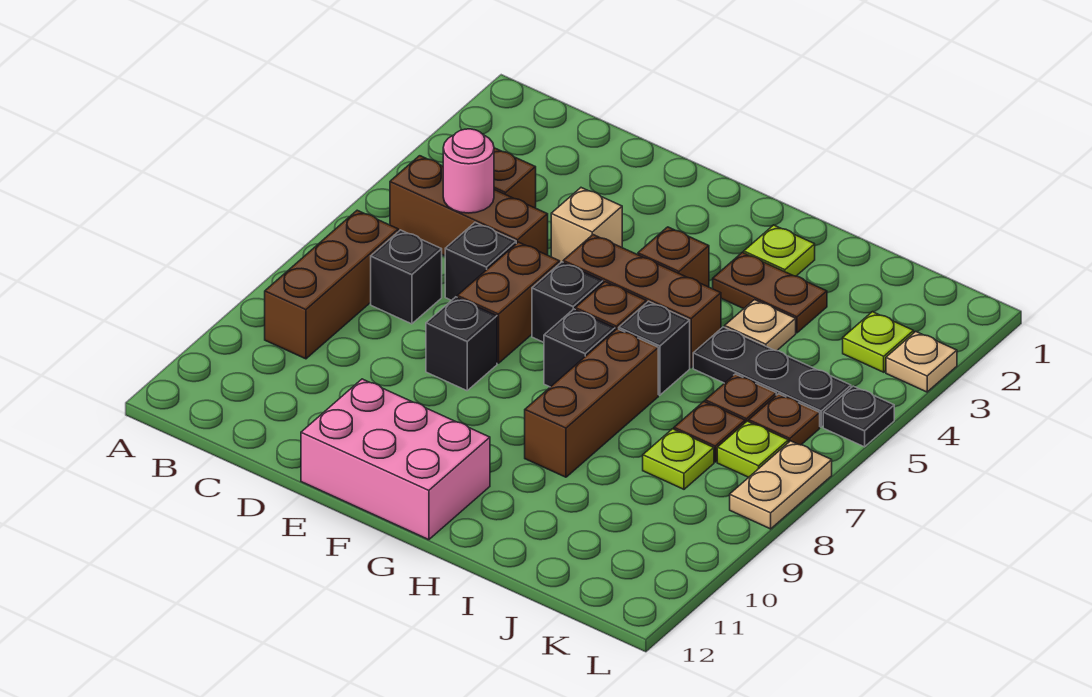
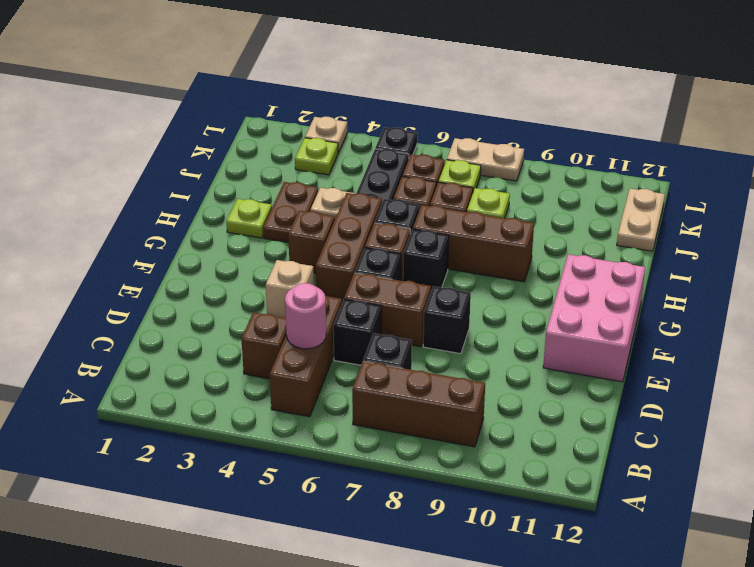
none -> tan plate J12:K12 level 1

